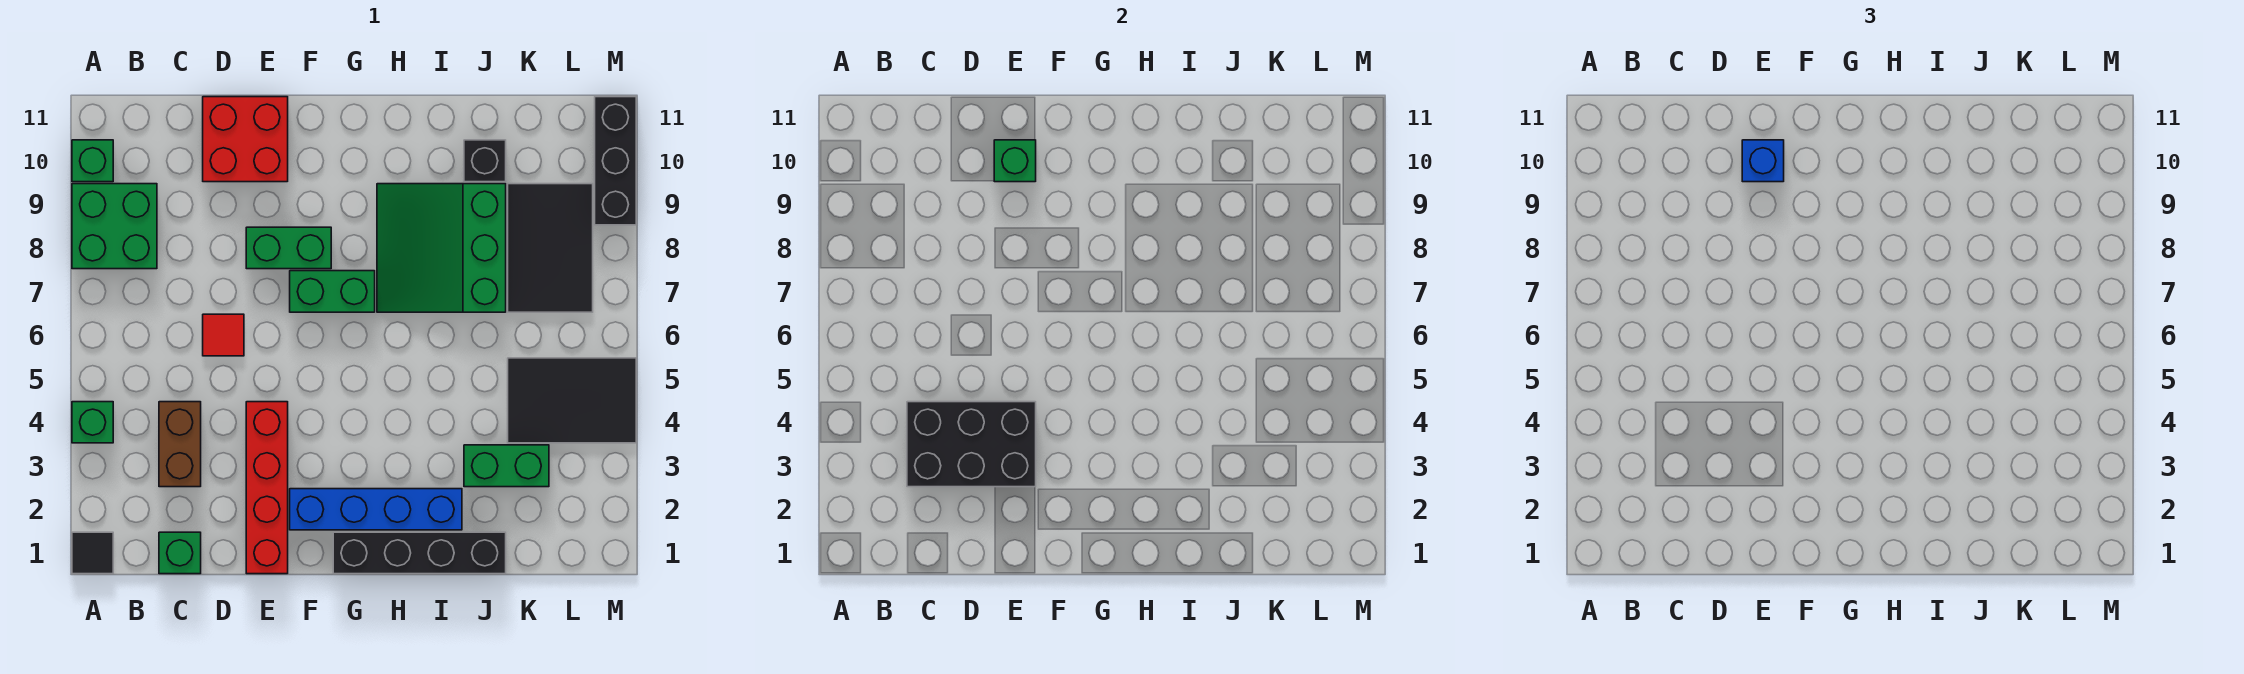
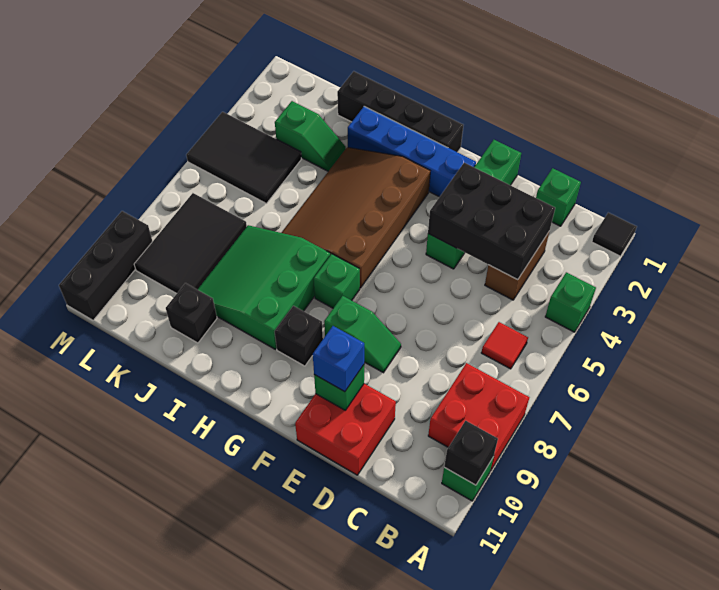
green brick A8:B9 level 1 -> red brick A8:B9 level 1
none -> black brick A10 level 2
red tile D6 level 1 -> red tile B6 level 1
red brick E1:E4 level 1 -> green brick E1:E4 level 1
green brick E8:F8 level 1 -> green slope E8:F8 level 1 top F
green brick F7:G7 level 1 -> green brick G7 level 1
none -> brown slope G3:I6 level 1 top G
none -> black brick G9 level 1
green slope H7:J9 level 1 top J -> green slope H7:J9 level 1 top H
green brick J3:K3 level 1 -> green slope J3:K3 level 1 top K

